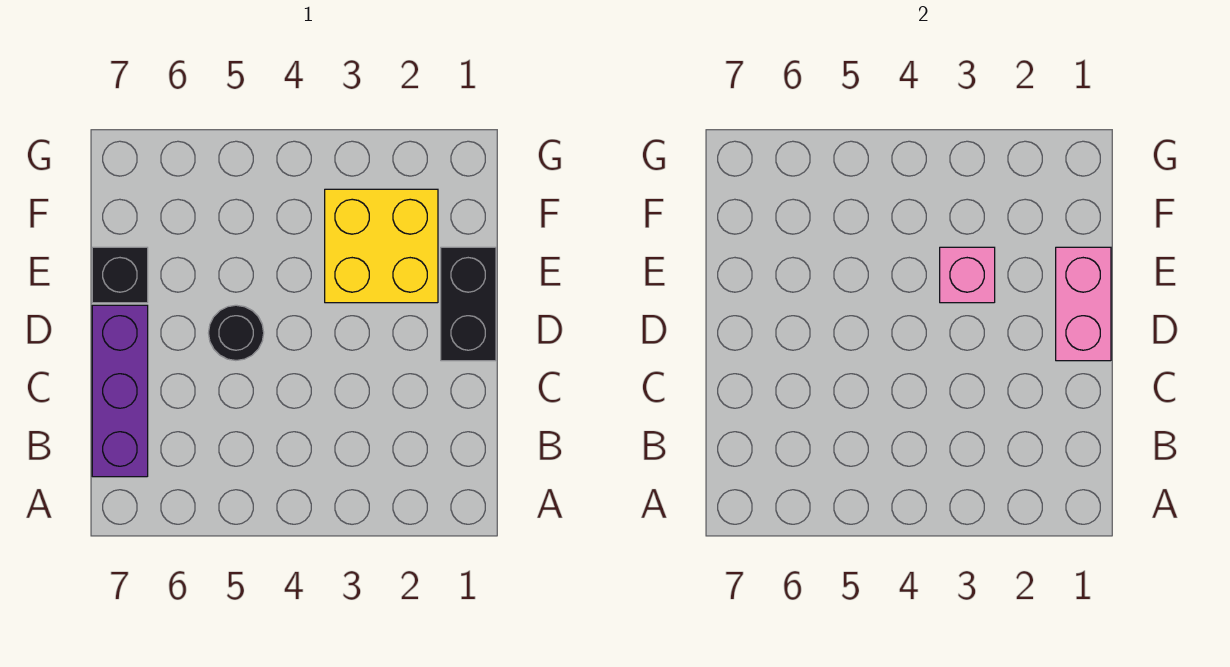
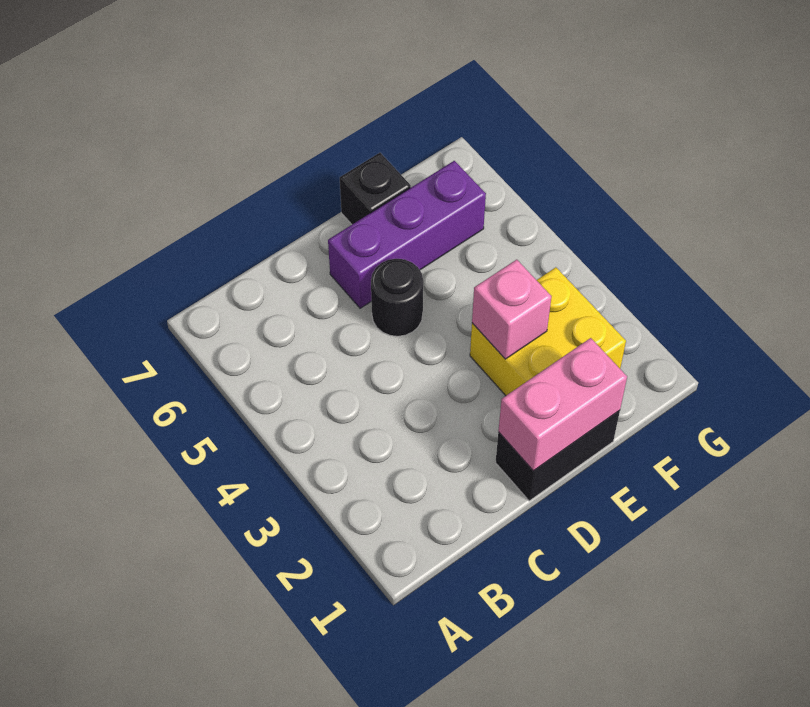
purple brick B7:D7 level 1 -> purple brick D6:F6 level 1

